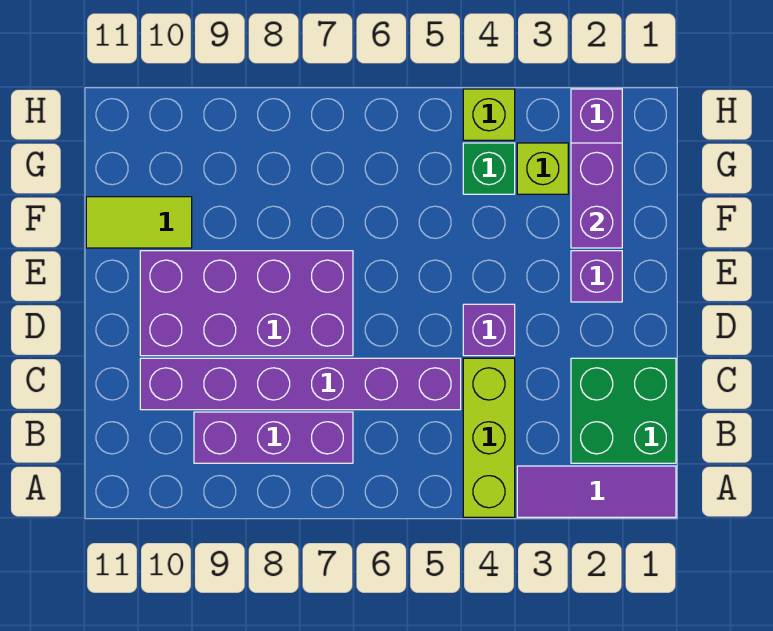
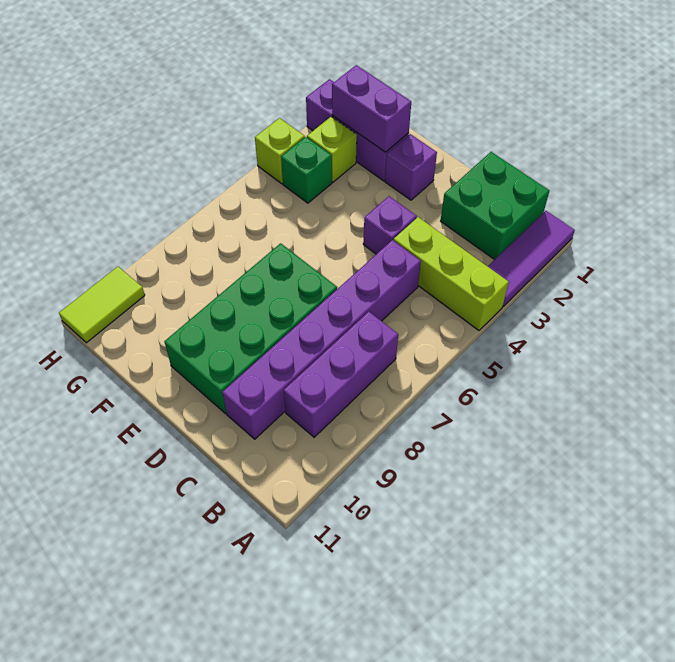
purple brick D7:E10 level 1 -> green brick D7:E10 level 1
lime tile F10:F11 level 1 -> lime tile H10:H11 level 1

